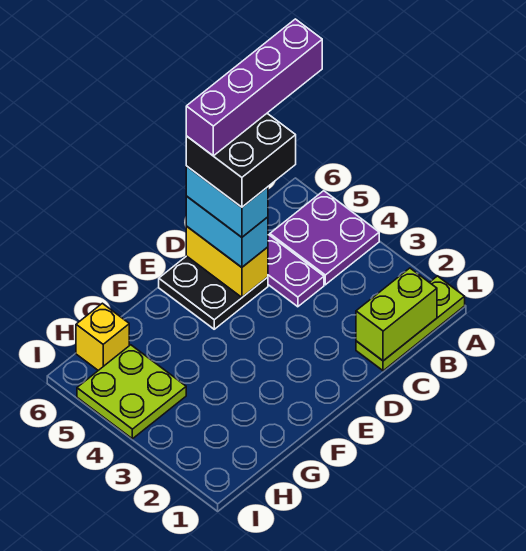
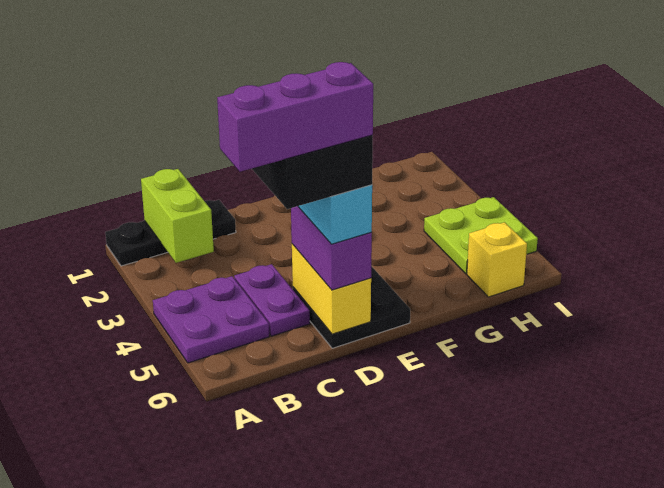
lime plate A1:C1 level 1 -> black plate A1:C1 level 1
purple brick A6:D6 level 6 -> purple brick B6:D6 level 6
lime brick B1:C1 level 2 -> lime brick B1:B2 level 2
cyan brick D5:D6 level 3 -> purple brick D5:D6 level 3

